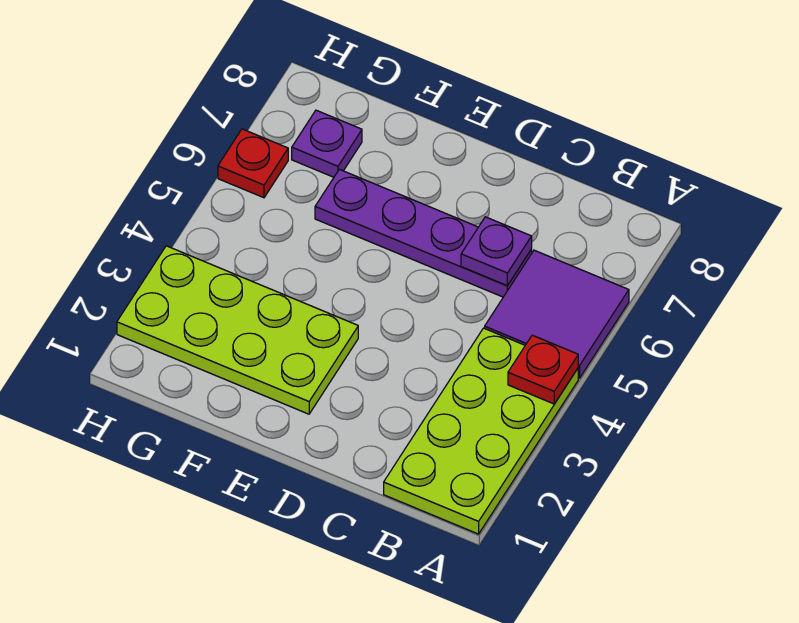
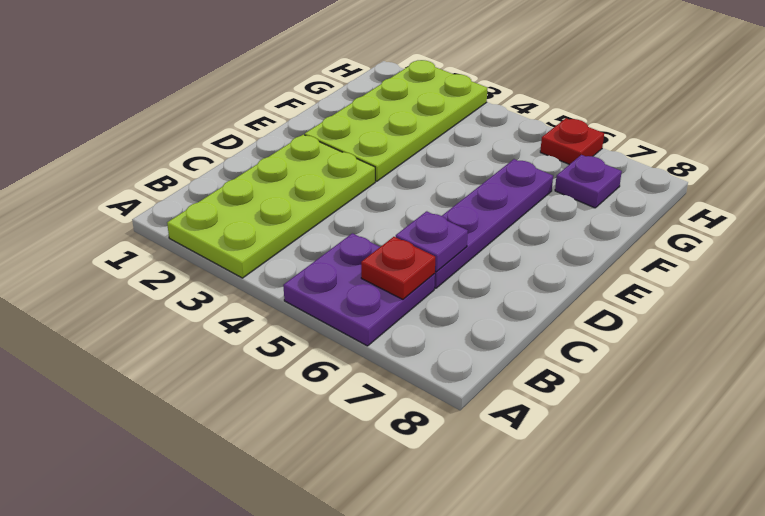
lime plate A1:B4 level 1 -> lime plate A2:D3 level 1
red plate A4 level 2 -> red plate B6 level 2
purple tile A5:B6 level 1 -> purple plate A5:B6 level 1

